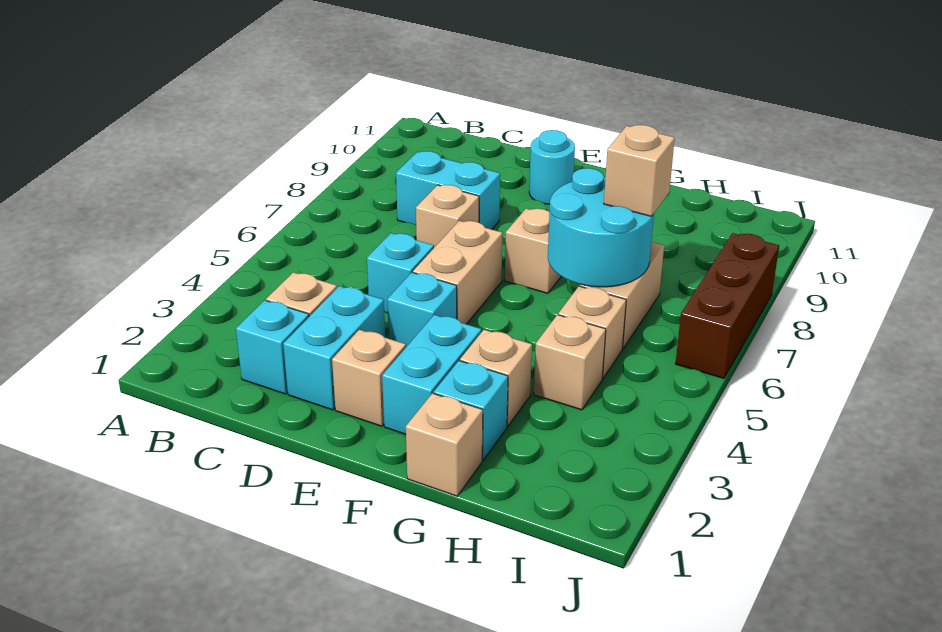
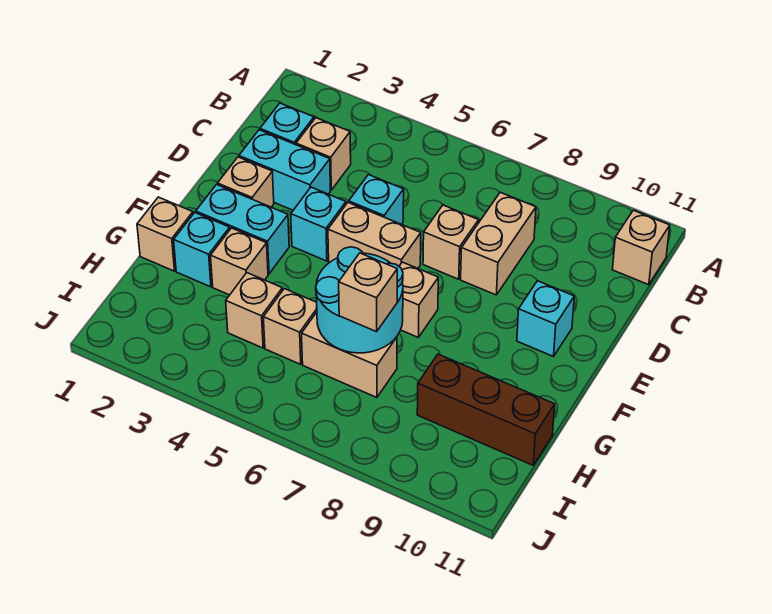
none -> tan brick B11 level 1
cyan brick C8:D8 level 1 -> tan brick C8:D8 level 1
cyan round brick E10 level 1 -> cyan brick E10 level 1
brown brick J6:J8 level 1 -> brown brick H9:H11 level 1

